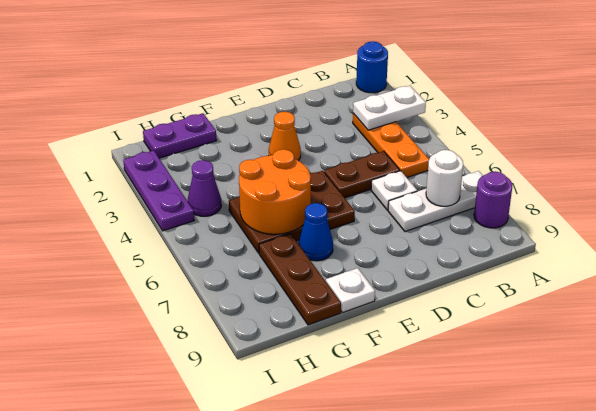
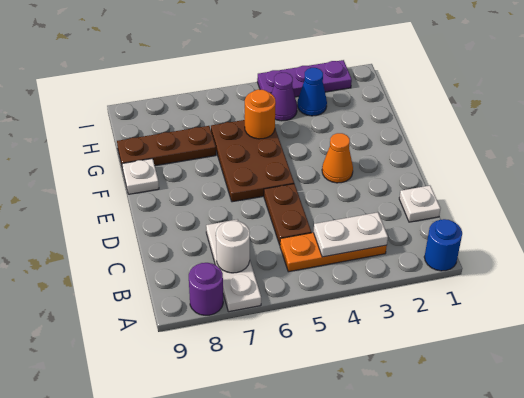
white plate A3:B3 level 2 -> white plate B3:B4 level 2
white plate C6 level 1 -> white plate C1 level 1
orange round brick F5:G6 level 2 -> orange round brick G5 level 2
blue cone F7 level 1 -> blue cone H3 level 1
purple plate G1:H1 level 1 -> none

